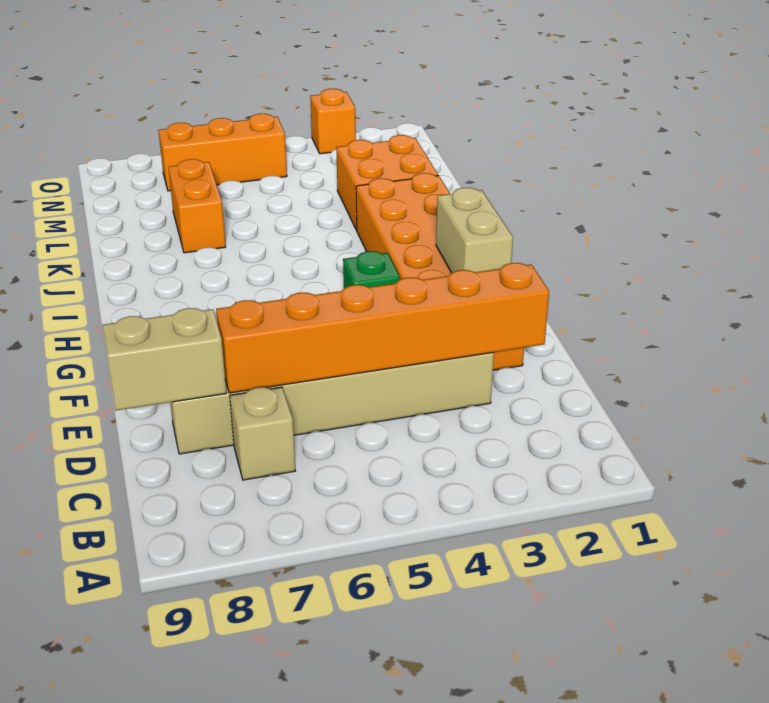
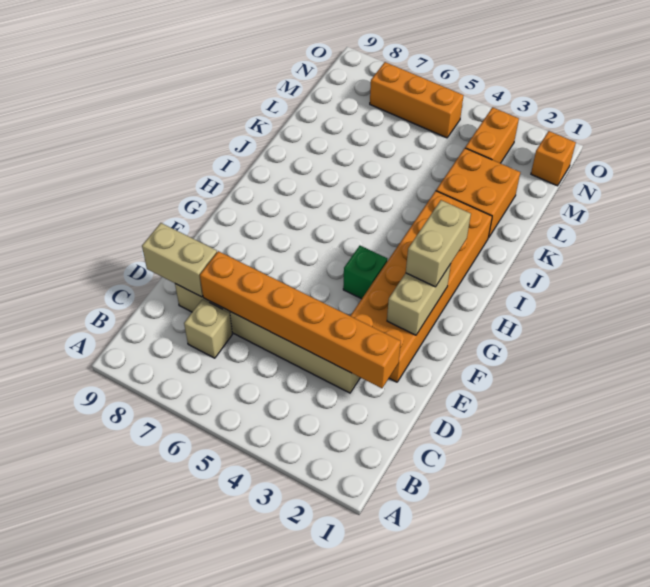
none -> tan brick G2:H2 level 3
orange brick K7:L7 level 1 -> orange brick M3:N3 level 1
orange brick O3 level 1 -> orange brick N1 level 1

